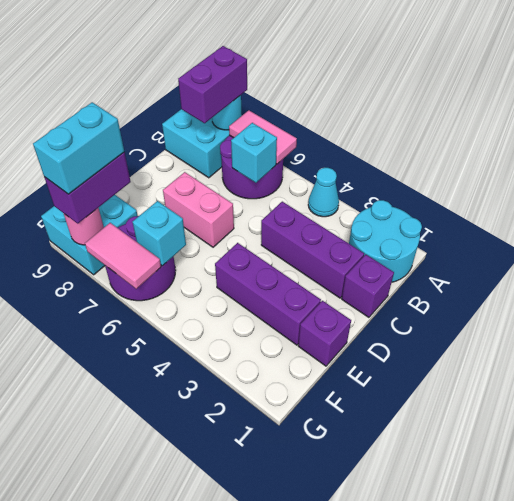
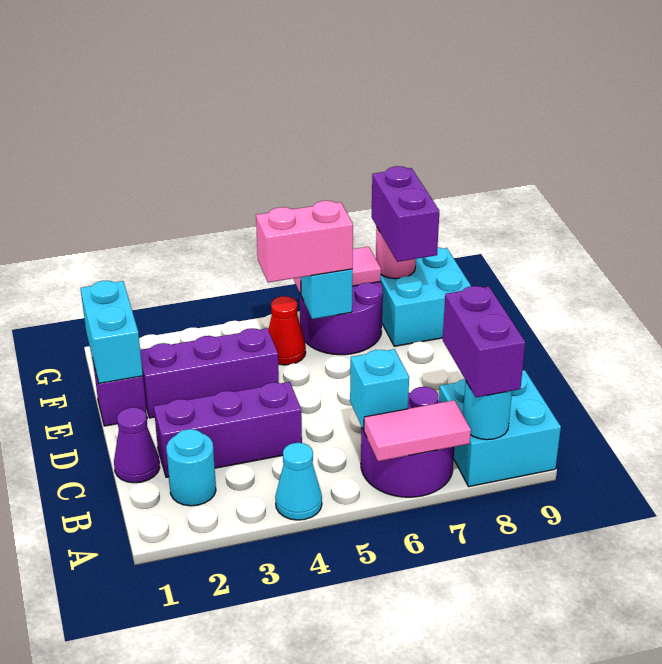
cyan round brick A1:B2 level 1 -> cyan round brick B2 level 1
purple brick C1 level 1 -> purple cone C1 level 1
pink brick D6:D7 level 1 -> pink brick F5:F6 level 3
none -> red cone F5 level 1
cyan brick F8:G8 level 4 -> cyan brick E1:F1 level 2

